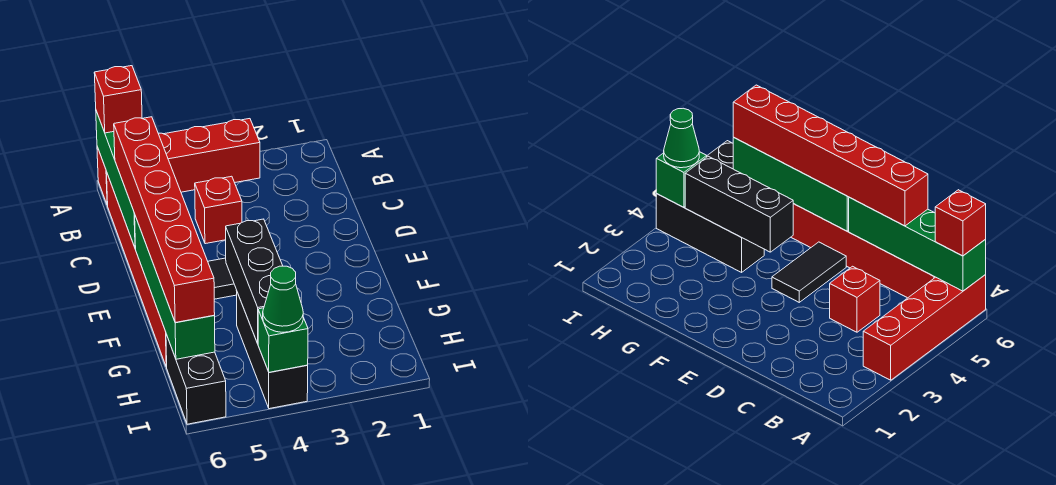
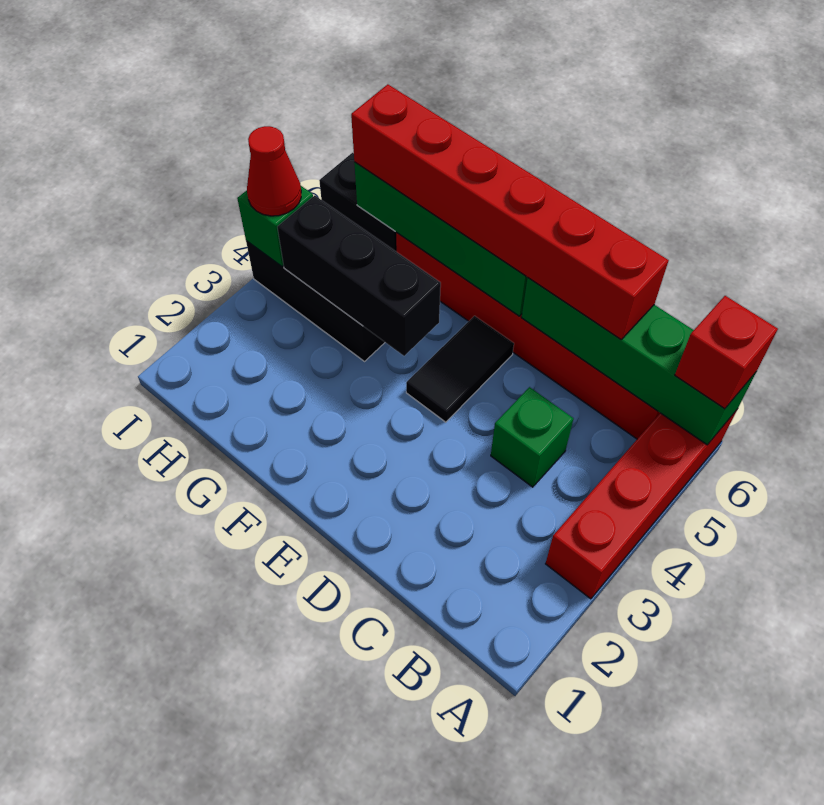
red brick C4 level 1 -> green brick C4 level 1
green cone I4 level 3 -> red cone I4 level 3

